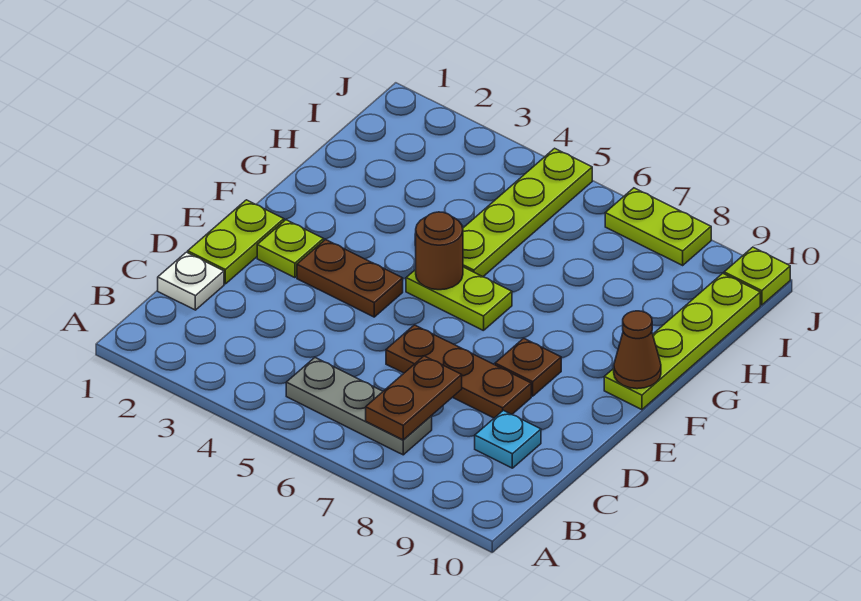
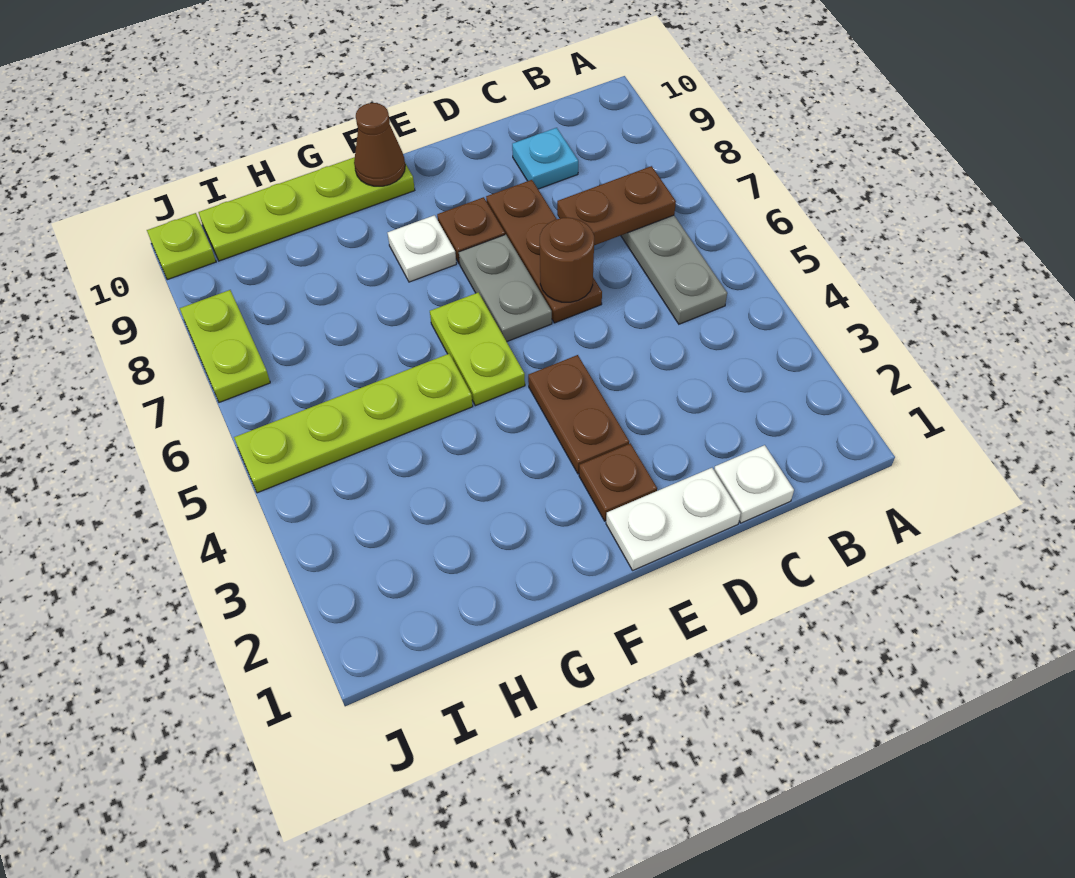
lime plate D1:E1 level 1 -> white plate D1:E1 level 1
lime plate E2 level 1 -> brown plate E2 level 1
none -> grey plate E6:E7 level 1
brown round brick F5 level 2 -> brown round brick D6 level 2
none -> white plate F8 level 1

